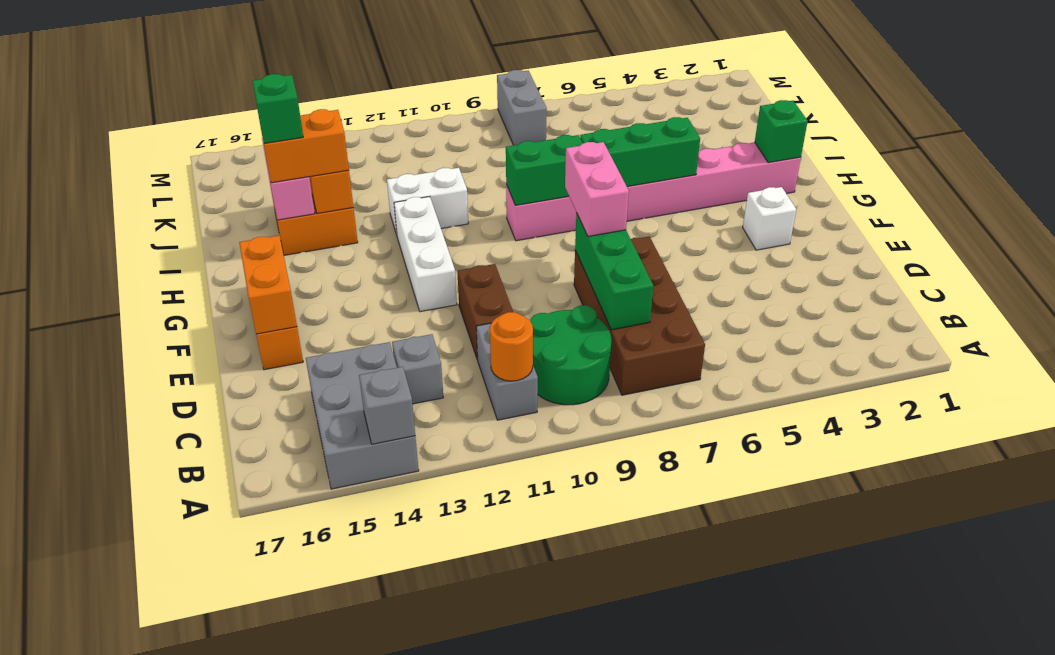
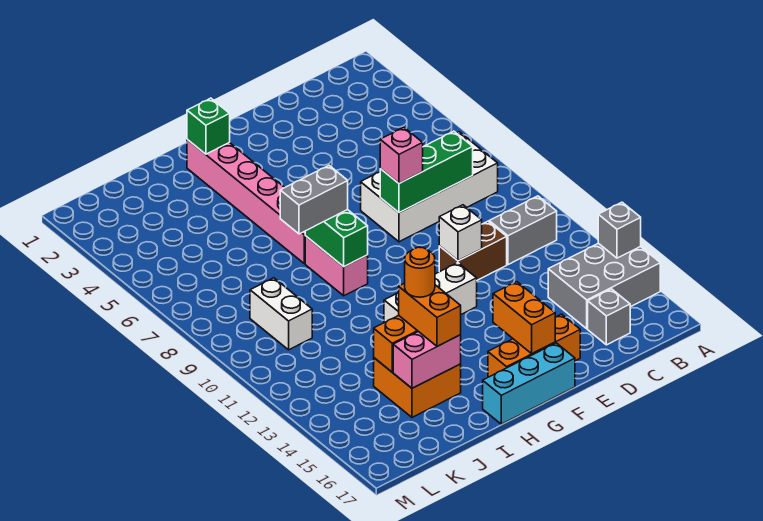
brown brick B7:E8 level 1 -> white brick B7:E8 level 1
green round brick B9:C10 level 1 -> none
orange round brick B11 level 2 -> orange round brick I14 level 4
grey brick C13 level 1 -> grey brick C16 level 1
pink brick E8:F8 level 3 -> pink brick E8 level 3
orange brick E16:F16 level 2 -> orange brick F15:F16 level 2
white brick F3 level 1 -> white brick E11 level 2
none -> cyan brick F17:H17 level 1
green brick H5:H7 level 2 -> none
white brick I11:I12 level 1 -> white brick K9:K10 level 1
green brick I15 level 4 -> none
grey brick L8:M8 level 1 -> grey brick H8:I8 level 3

